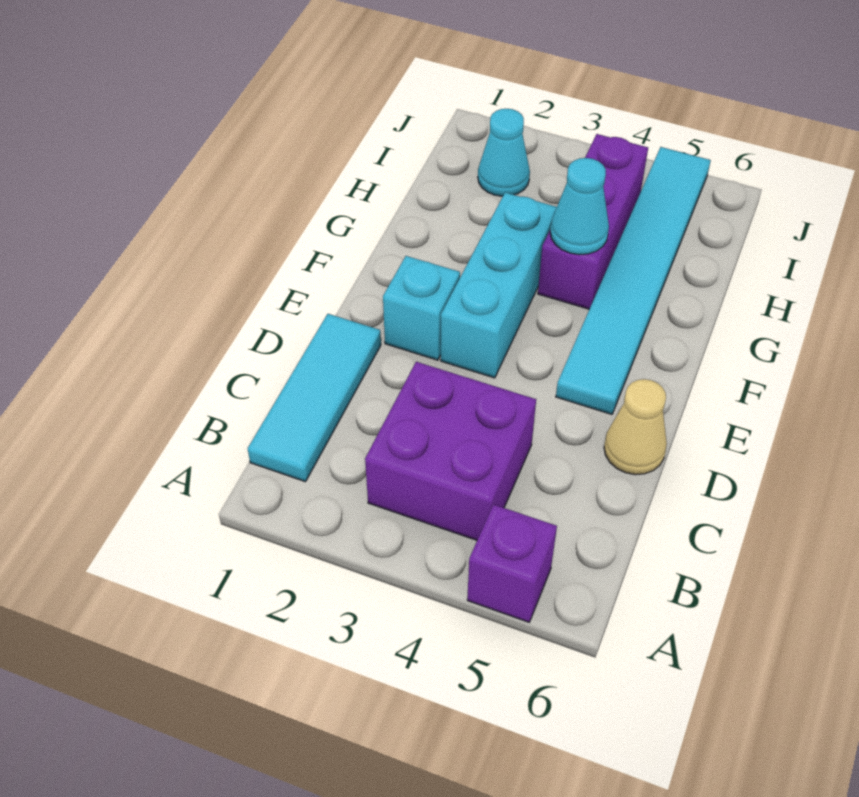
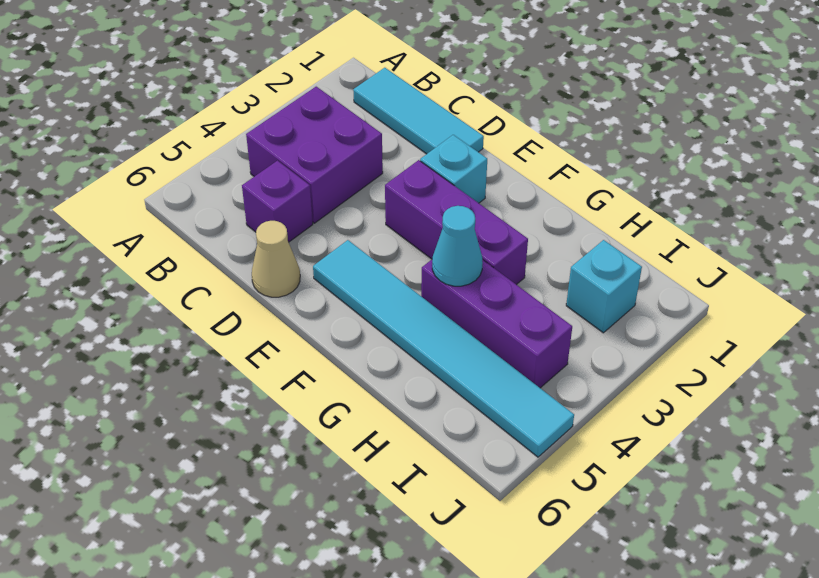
purple brick A5 level 1 -> purple brick C5 level 1
cyan brick E3:G3 level 1 -> purple brick E3:G3 level 1
cyan cone I2 level 1 -> cyan brick I2 level 1

